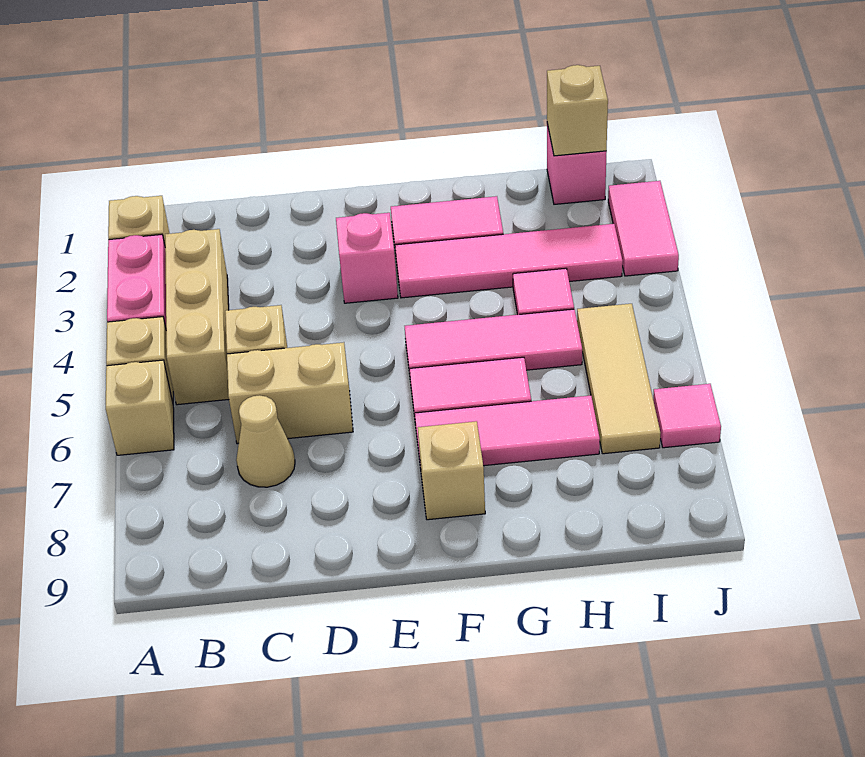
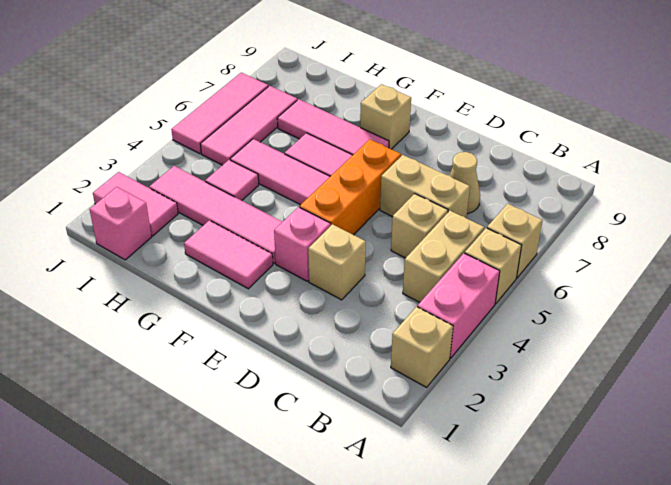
tan brick B3:B5 level 1 -> tan brick B4:B5 level 1
none -> orange brick E4:E6 level 1
tan brick I1 level 2 -> tan brick D3 level 1
tan tile I5:I7 level 1 -> pink tile I5:I7 level 1
pink tile J2:J3 level 1 -> pink tile I2:J2 level 1
pink tile J7 level 1 -> pink tile J5:J7 level 1

